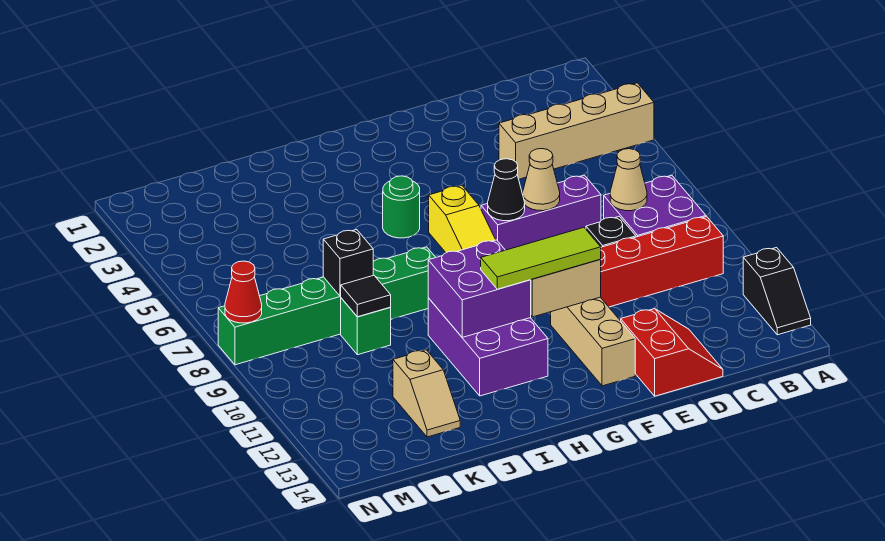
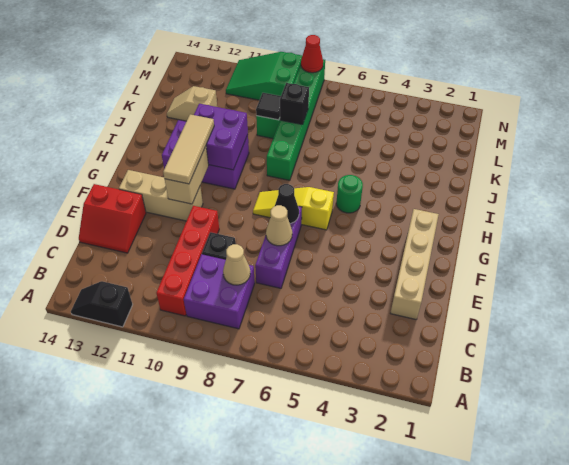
tan brick A4:D4 level 1 -> tan brick D2:G2 level 1
lime tile F11:H11 level 3 -> tan tile F11:H11 level 3
none -> green slope M9:N11 level 1 top 9

